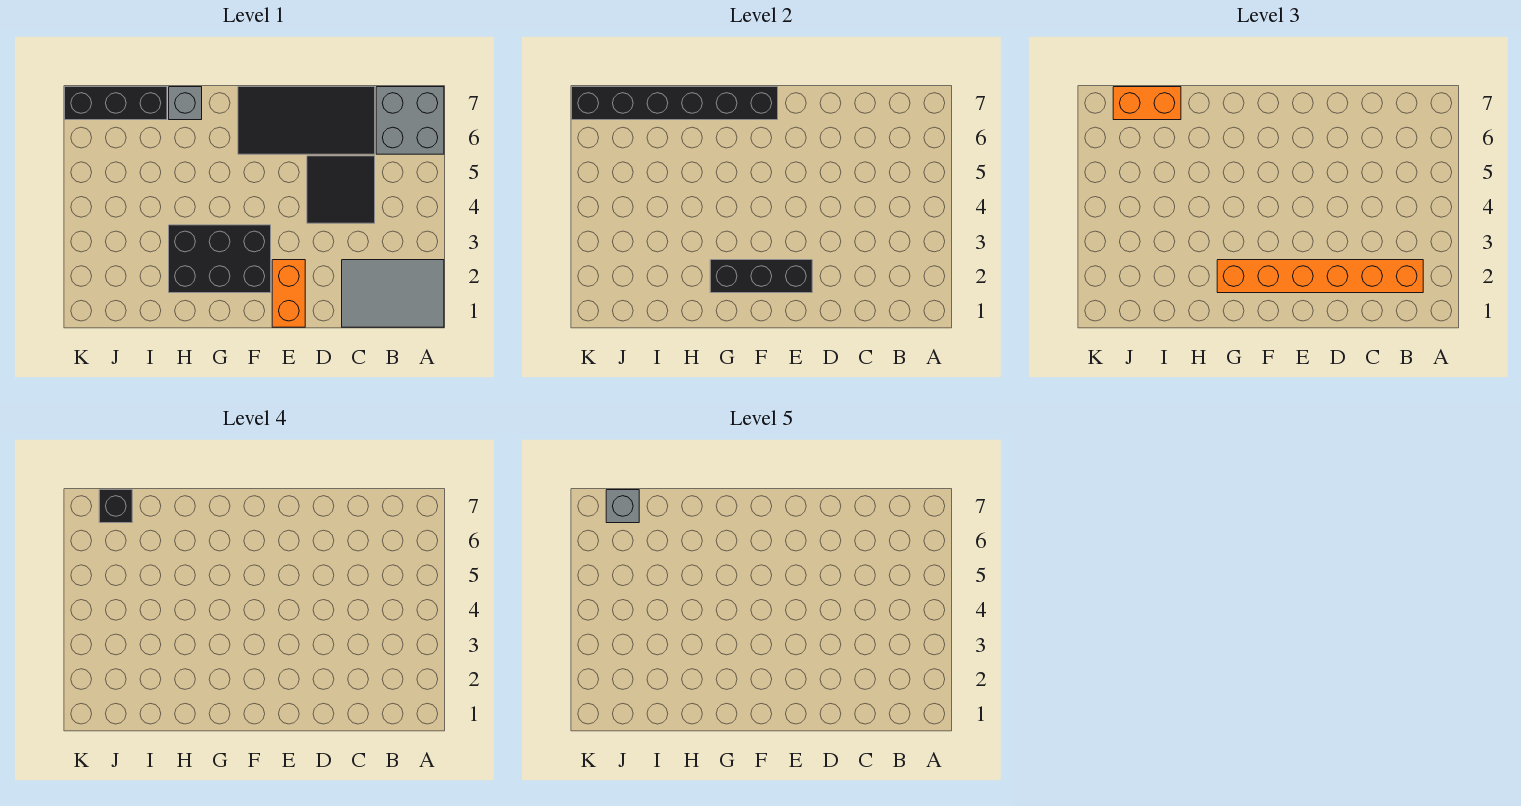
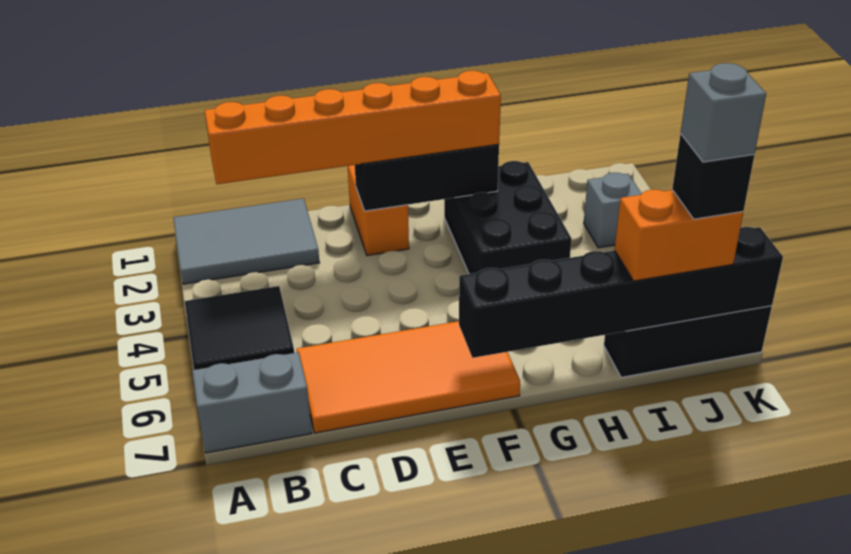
grey brick A6:B7 level 1 -> grey brick A7:B7 level 1
black tile C4:D5 level 1 -> black tile A4:B5 level 1
black tile C6:F7 level 1 -> orange tile C6:F7 level 1
black brick F2:H3 level 1 -> black brick G2:H4 level 1
grey brick H7 level 1 -> grey brick J3 level 1

